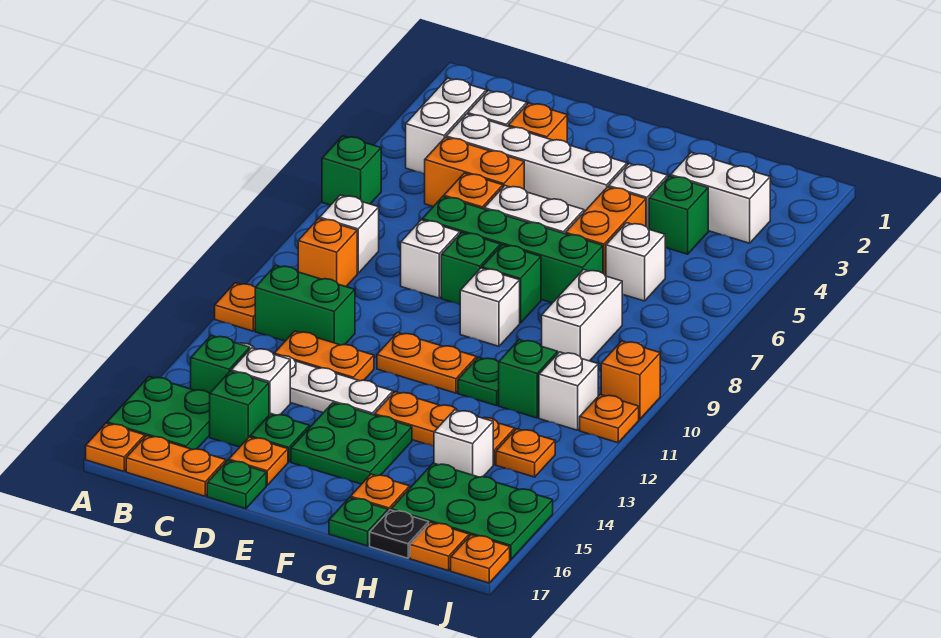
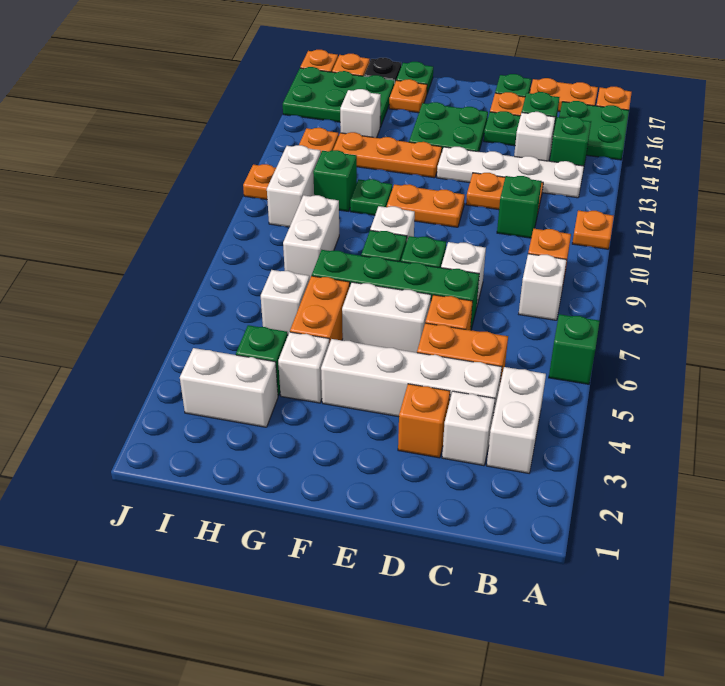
green brick B11:C11 level 1 -> green brick C11 level 1
white brick I11 level 1 -> white brick I10:I11 level 1
orange brick J10 level 1 -> none

